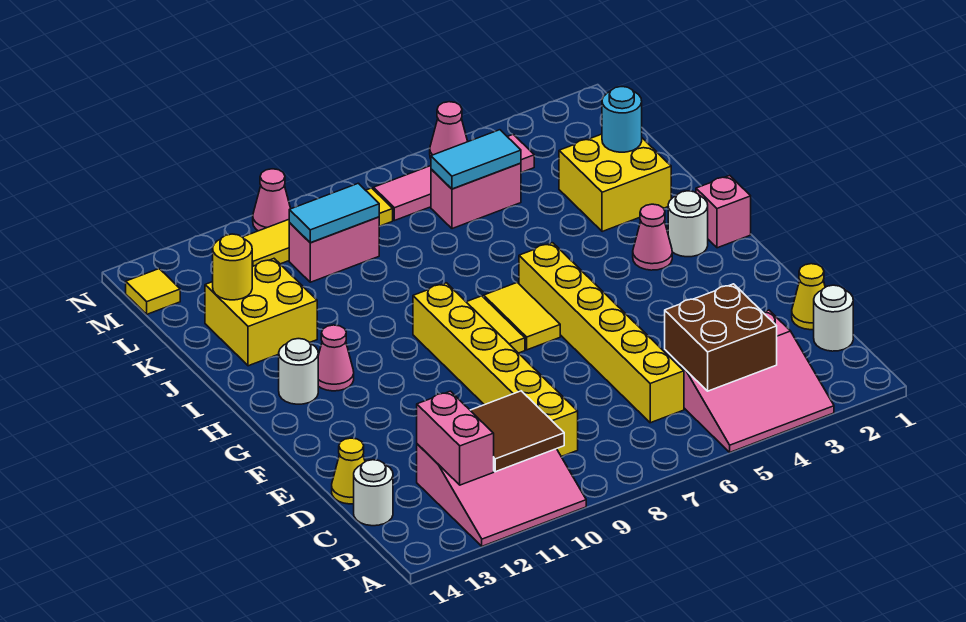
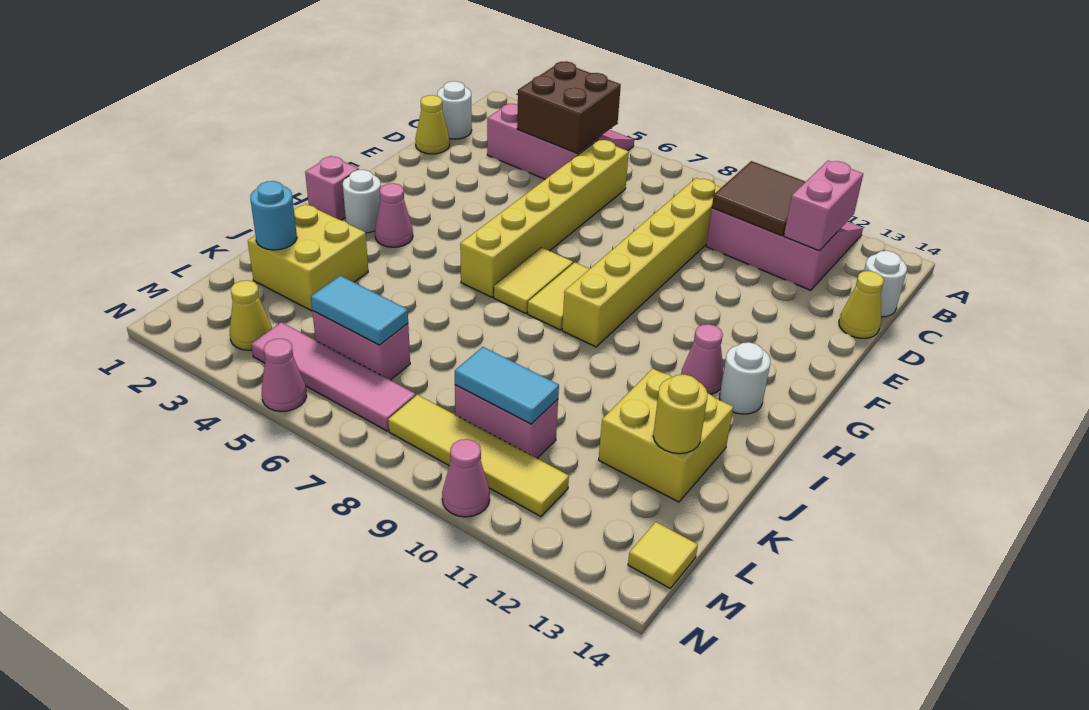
none -> yellow cone M3 level 1

